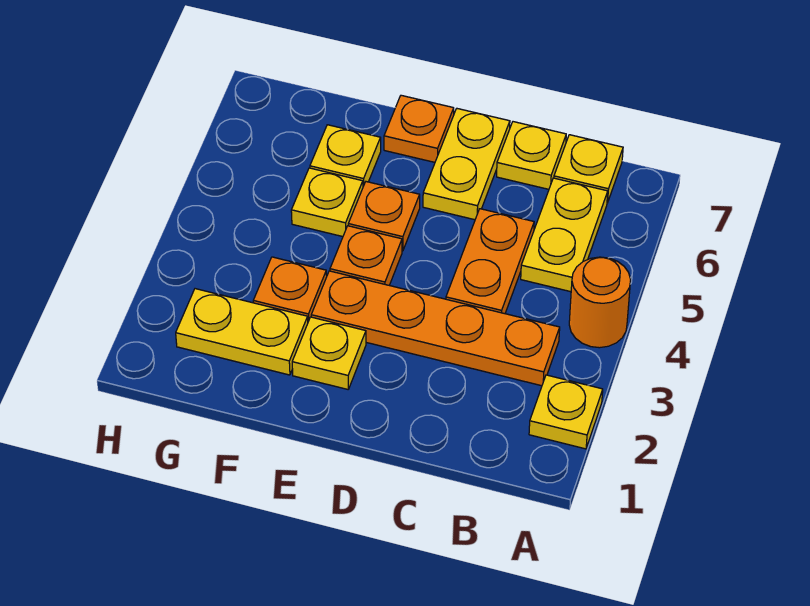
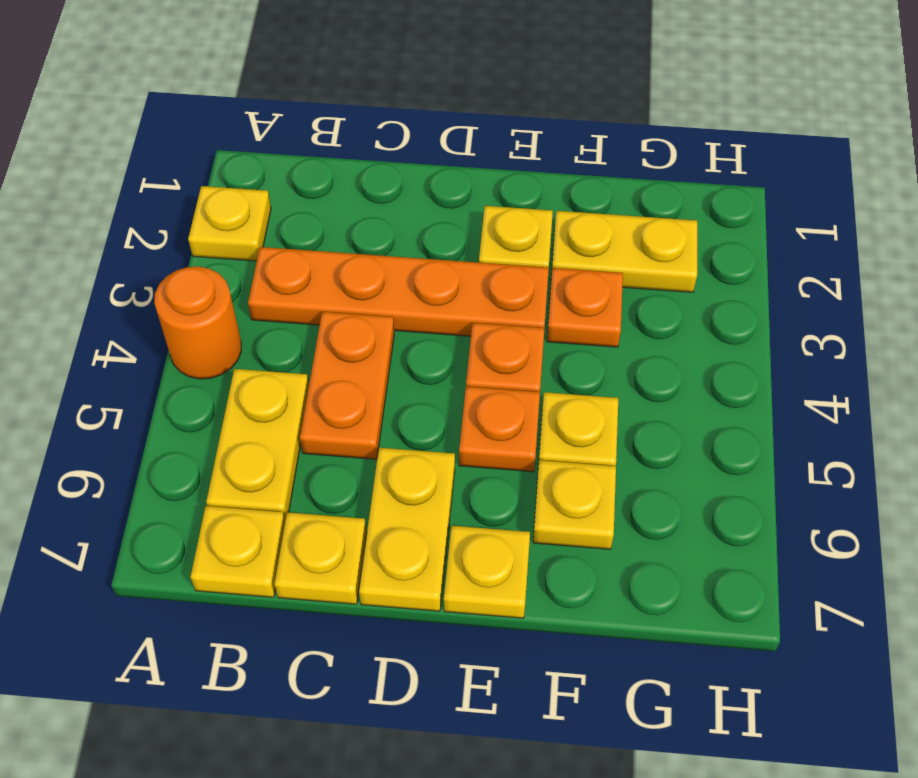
orange plate E7 level 1 -> yellow plate E7 level 1

